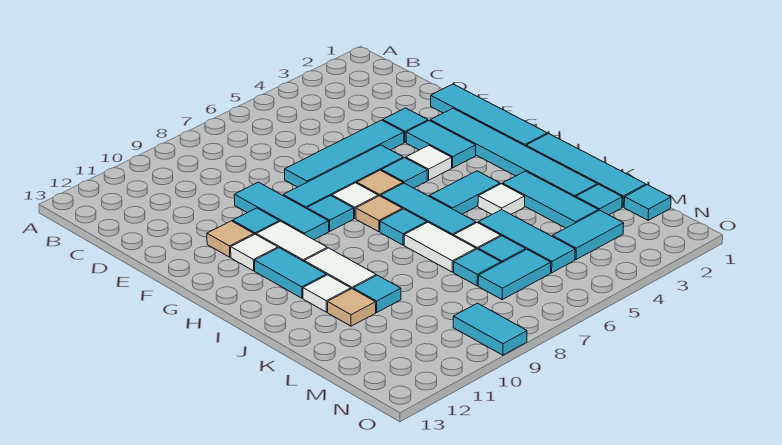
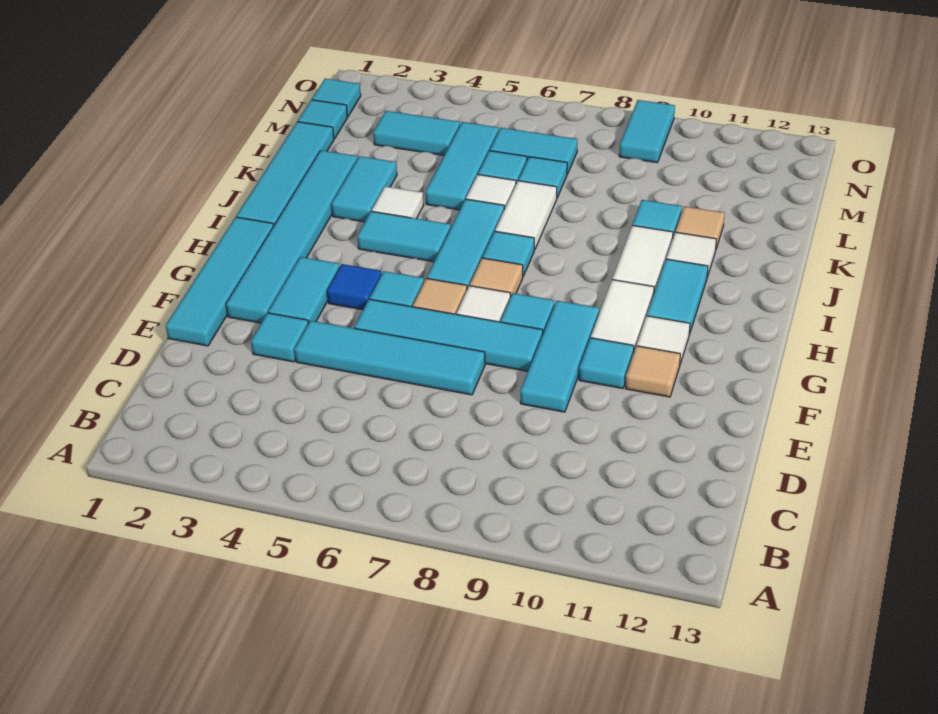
white tile G4 level 1 -> blue tile G4 level 1
cyan tile J3:L3 level 1 -> cyan tile J3:K3 level 1
cyan tile L2 level 1 -> cyan tile N1 level 1

